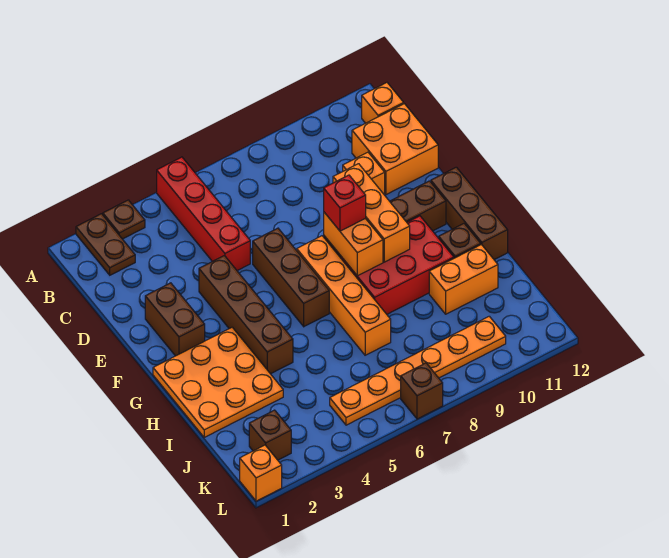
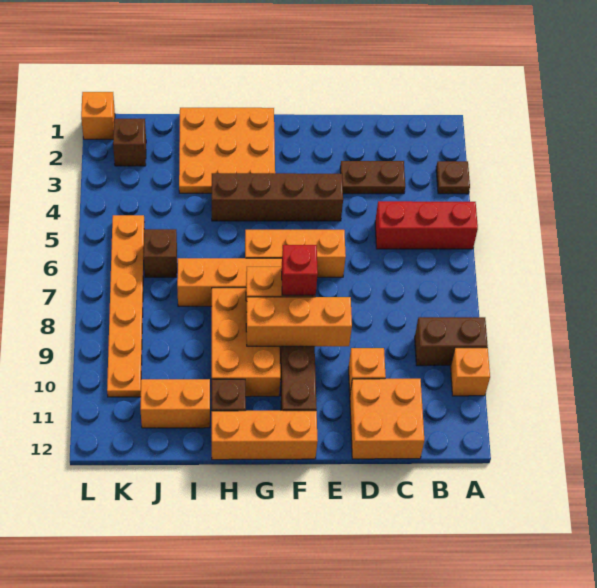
brown plate A2:B2 level 1 -> brown plate C3:D3 level 1
red brick A5:D5 level 1 -> red brick A5:C5 level 1
orange brick B12 level 1 -> orange brick A10 level 1
brown brick E2:F2 level 1 -> brown brick A9:B9 level 1
brown brick E6:G6 level 1 -> orange brick E6:G6 level 1
brown brick F12:H12 level 1 -> orange brick F12:H12 level 1
red brick G8:H10 level 1 -> orange brick G8:H10 level 1
orange brick I10:I11 level 1 -> orange brick I11:J11 level 1
brown brick L7 level 1 -> brown brick J6 level 1

